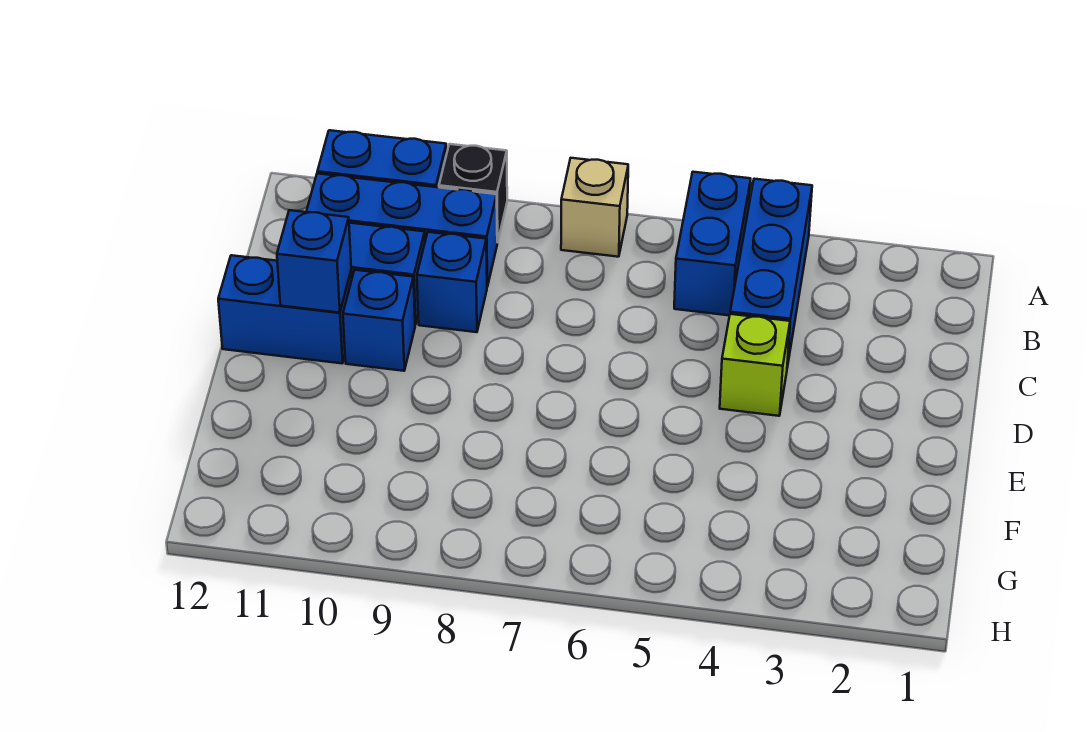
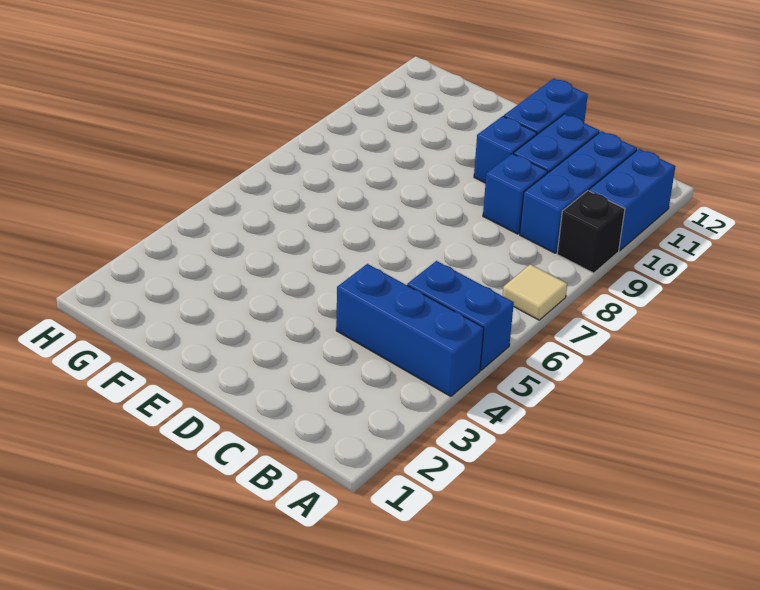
tan brick A7 level 1 -> tan tile A7 level 1
lime brick D4 level 1 -> none
blue brick D11 level 2 -> none

